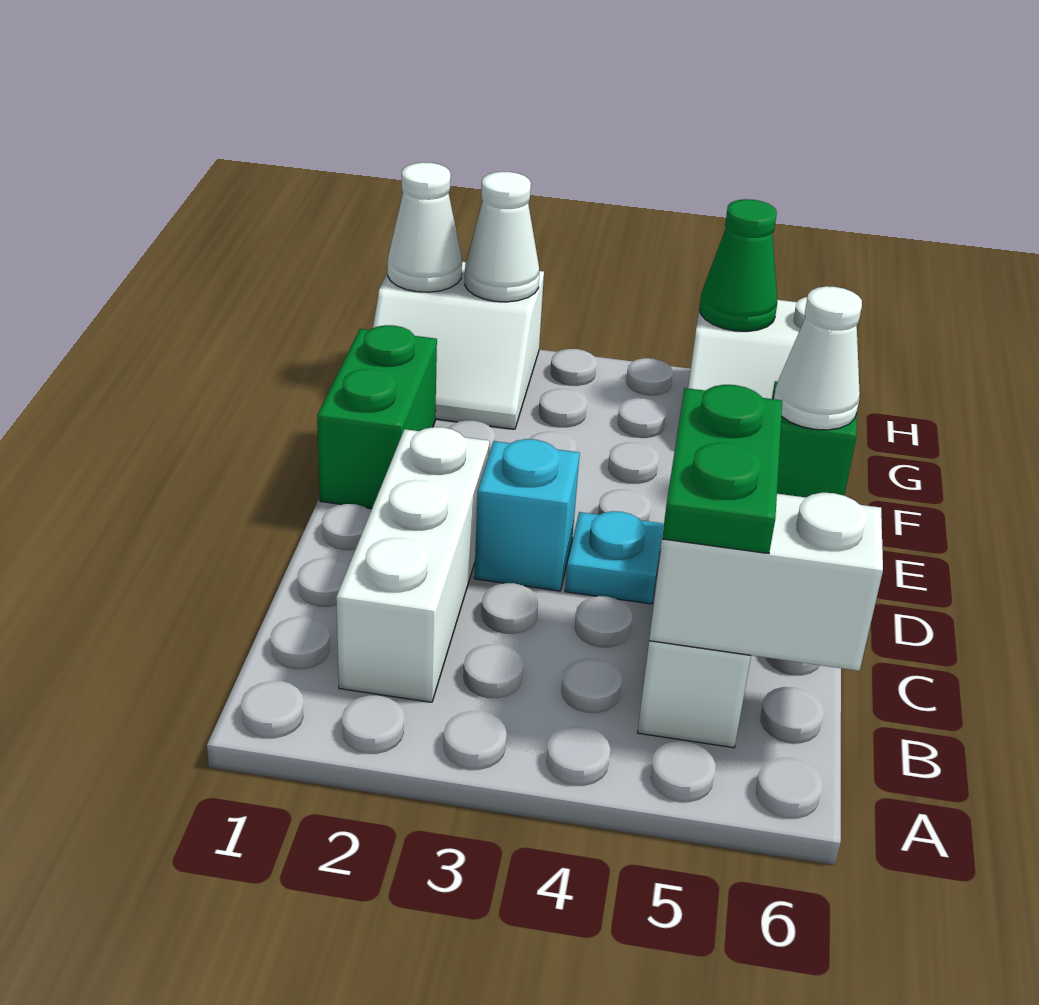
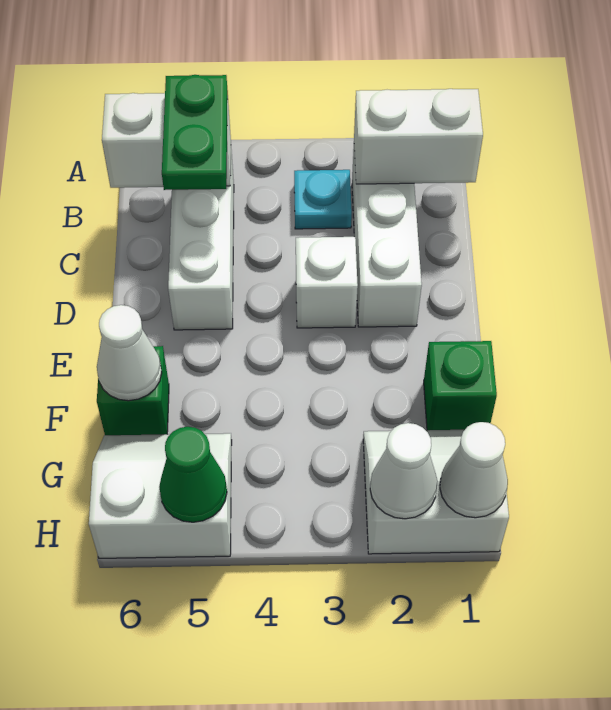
none -> white brick B1:B2 level 2
cyan brick D3 level 1 -> white brick D3 level 1
cyan plate D4 level 1 -> cyan plate B3 level 1
green brick E1:F1 level 1 -> green brick F1 level 1

